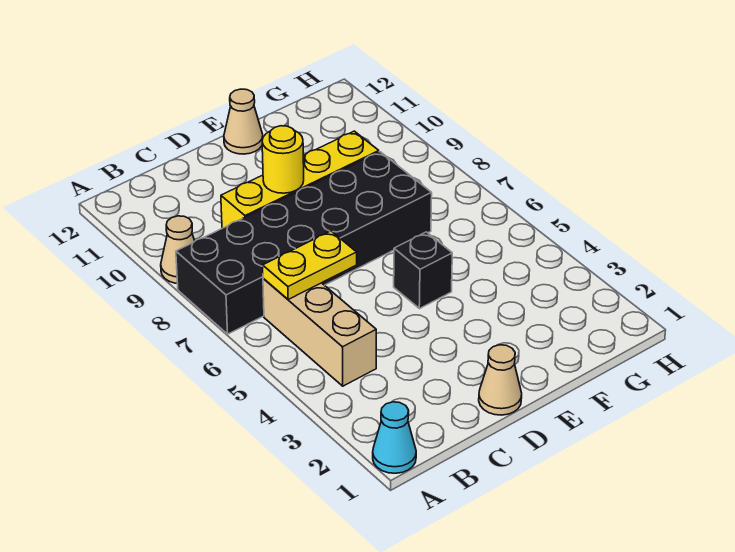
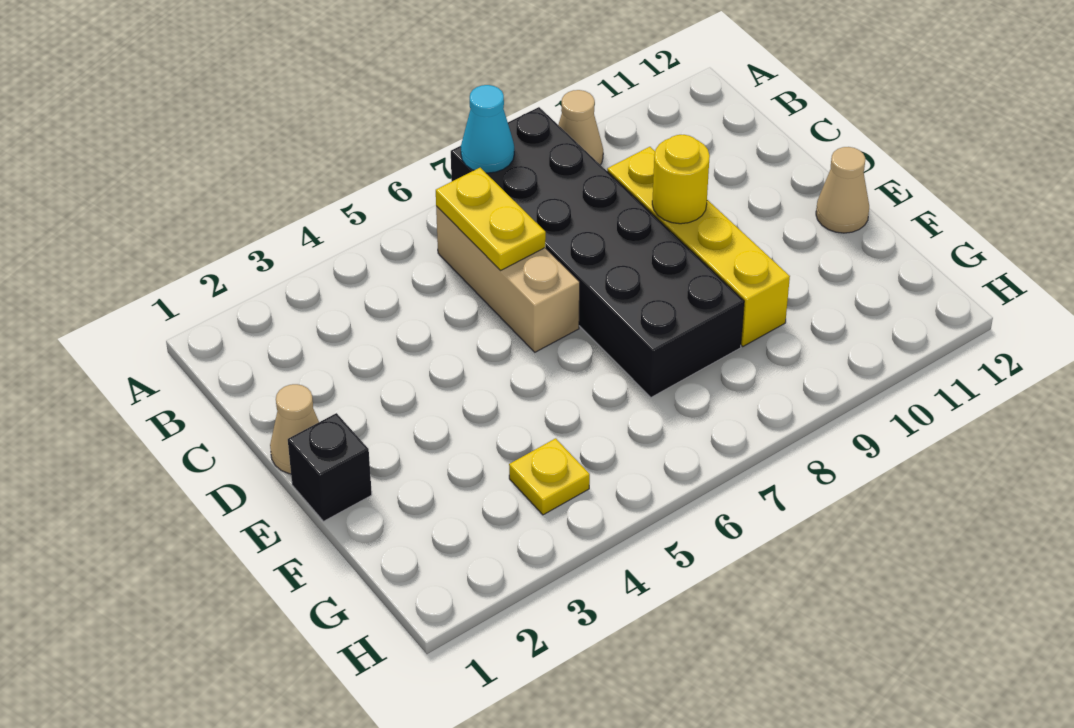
cyan cone A1 level 1 -> cyan cone A7 level 2
tan brick B4:B6 level 1 -> tan brick B6:D6 level 1
black brick E5 level 1 -> black brick E1 level 1
none -> yellow plate G4 level 1

